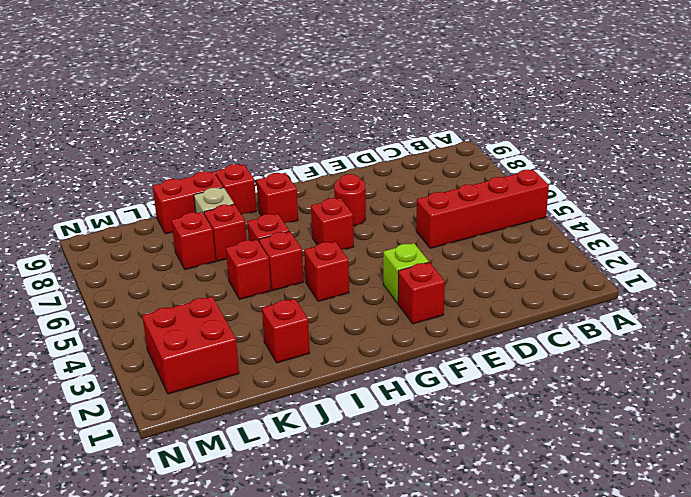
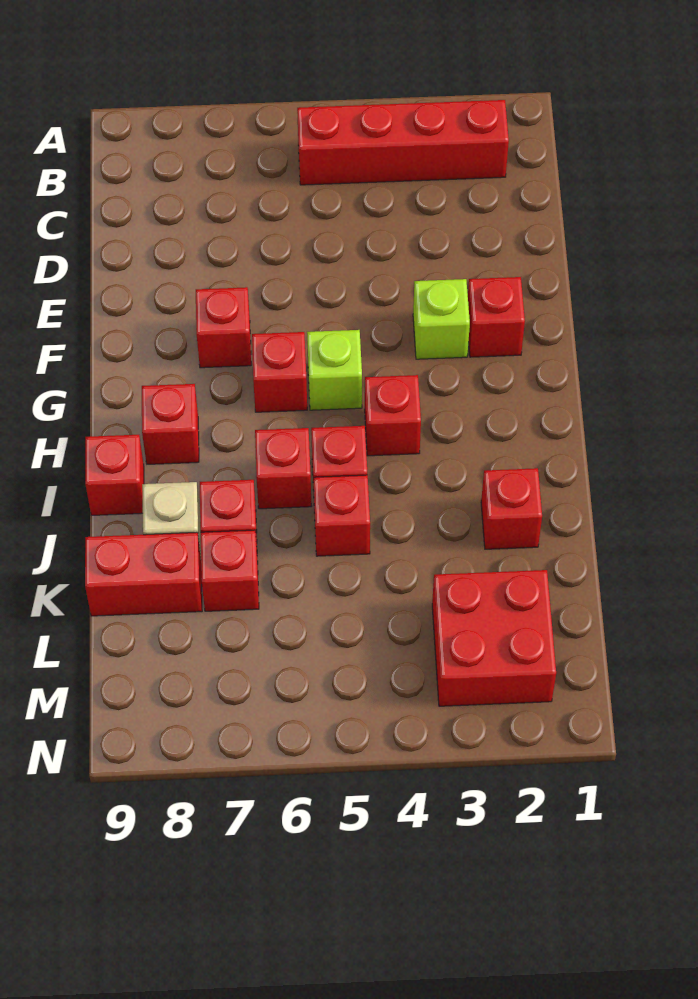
red brick A5:D5 level 1 -> red brick B2:B5 level 1
red round brick F7 level 1 -> red brick F7 level 1
none -> lime brick G5 level 1
red brick J9:K9 level 1 -> red brick K8:K9 level 1

